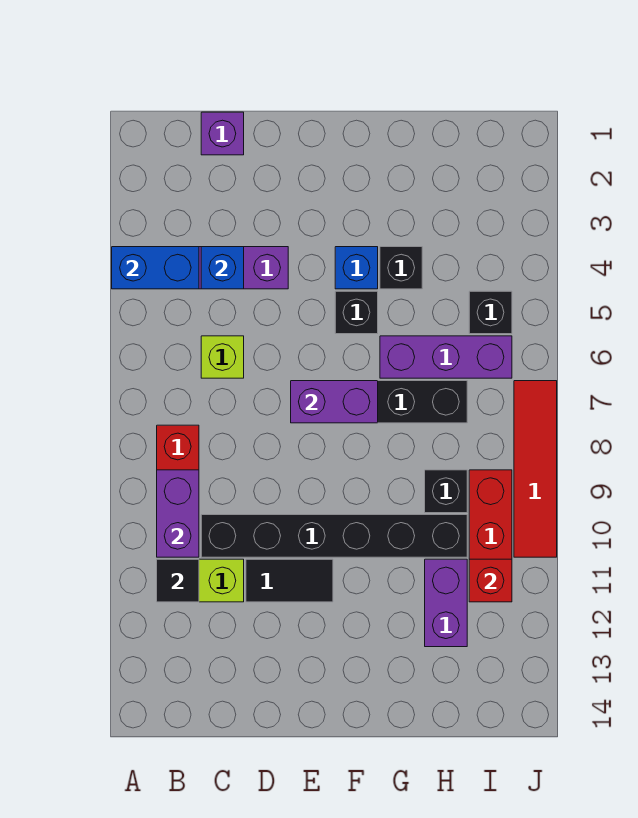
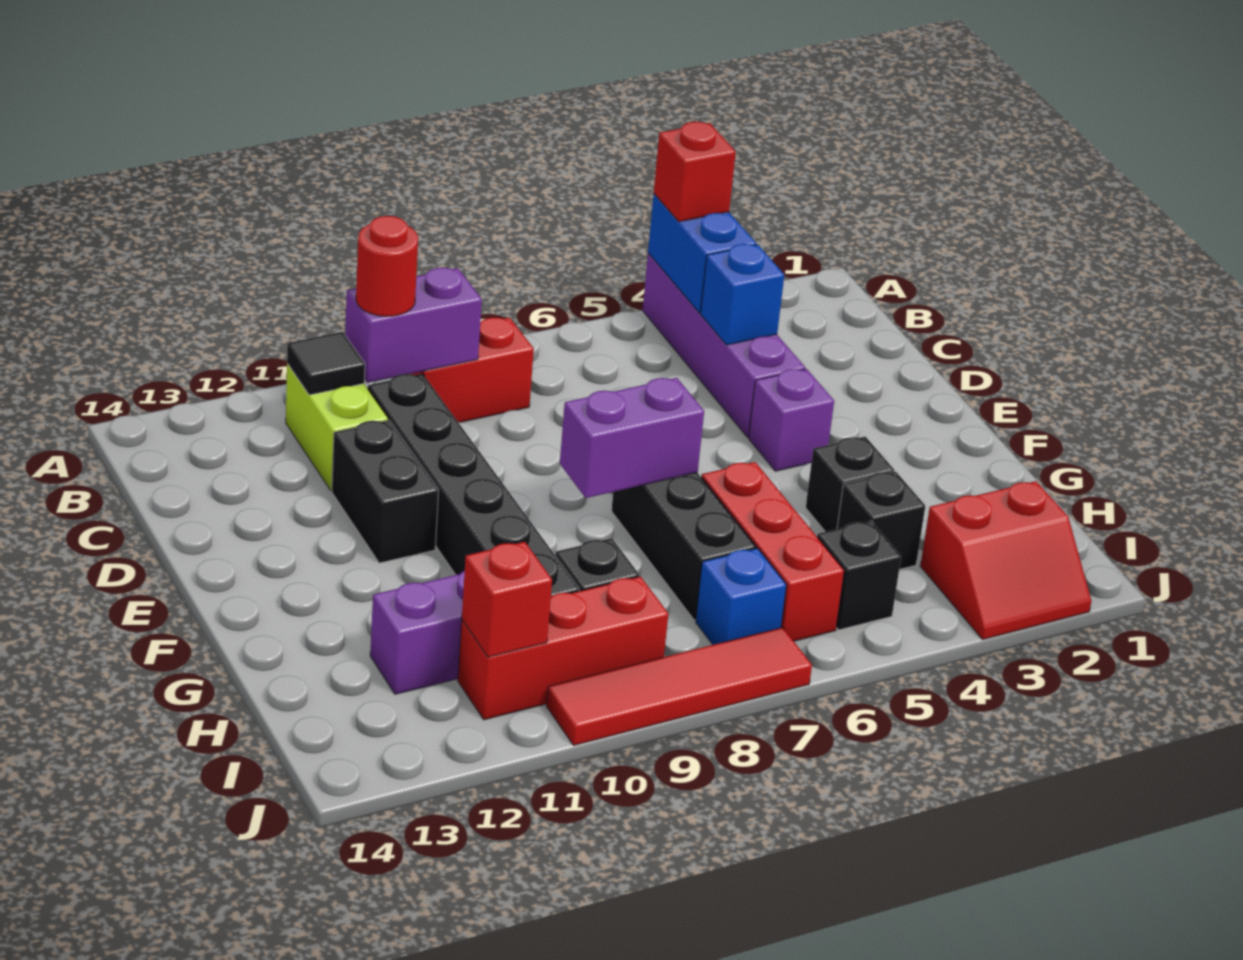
none -> red brick A4 level 3
none -> red round brick B10 level 3
purple brick C1 level 1 -> purple brick E4 level 1
lime brick C6 level 1 -> none
black tile D11:E11 level 1 -> black brick D11:E11 level 1
purple brick E7:F7 level 2 -> purple brick F7:F8 level 2
blue brick F4 level 1 -> blue brick I7 level 1
black brick F5 level 1 -> black brick H4 level 1
purple brick G6:I6 level 1 -> red brick G6:I6 level 1
none -> red slope I2:J3 level 1 top I

